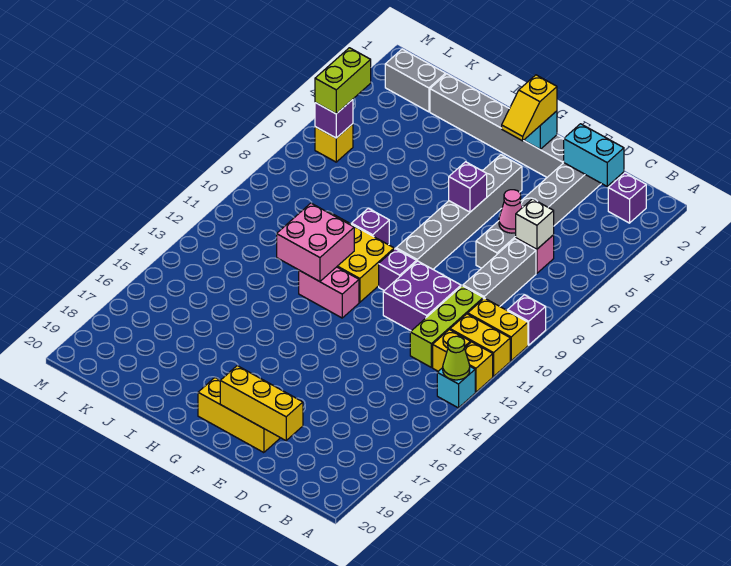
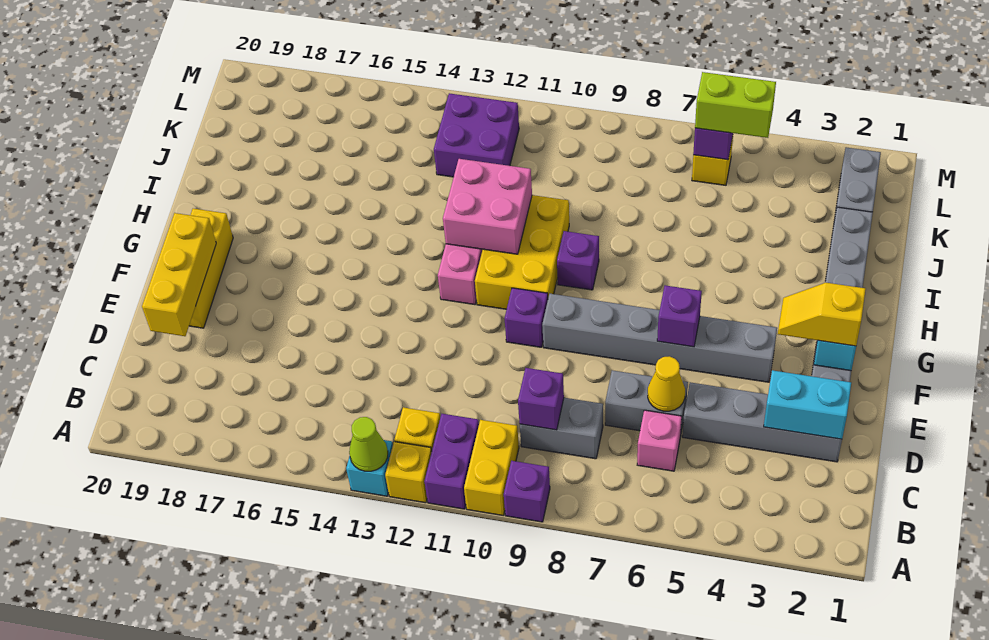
yellow brick A11:B11 level 1 -> purple brick A11:B11 level 1
purple brick B2 level 1 -> purple brick C9 level 2
cyan brick C2:D2 level 2 -> cyan brick D2:D3 level 2
white brick C6 level 2 -> none
grey brick C7:C9 level 1 -> grey brick C8:C9 level 1
lime brick C10:C12 level 1 -> none
pink cone D6 level 2 -> yellow cone D6 level 2
purple brick D10:E11 level 1 -> purple brick K12:L13 level 1

